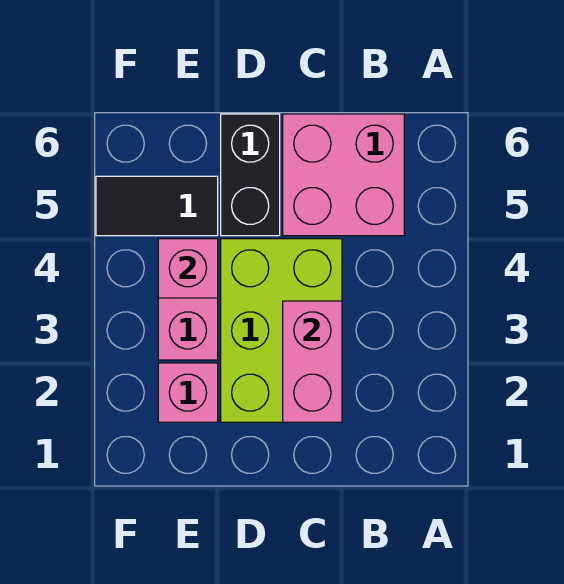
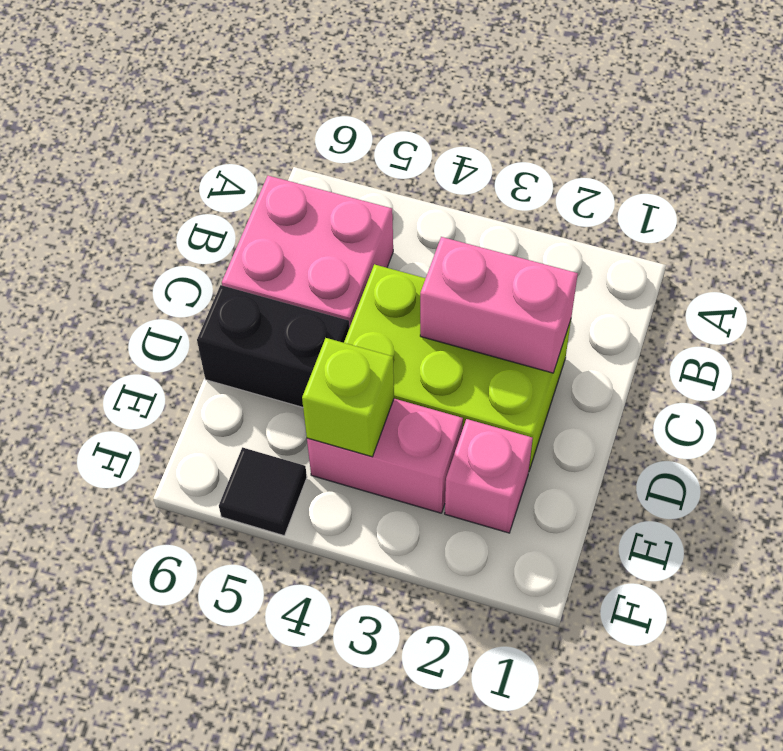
pink brick E4 level 2 -> lime brick E4 level 2
black tile E5:F5 level 1 -> black tile F5 level 1

